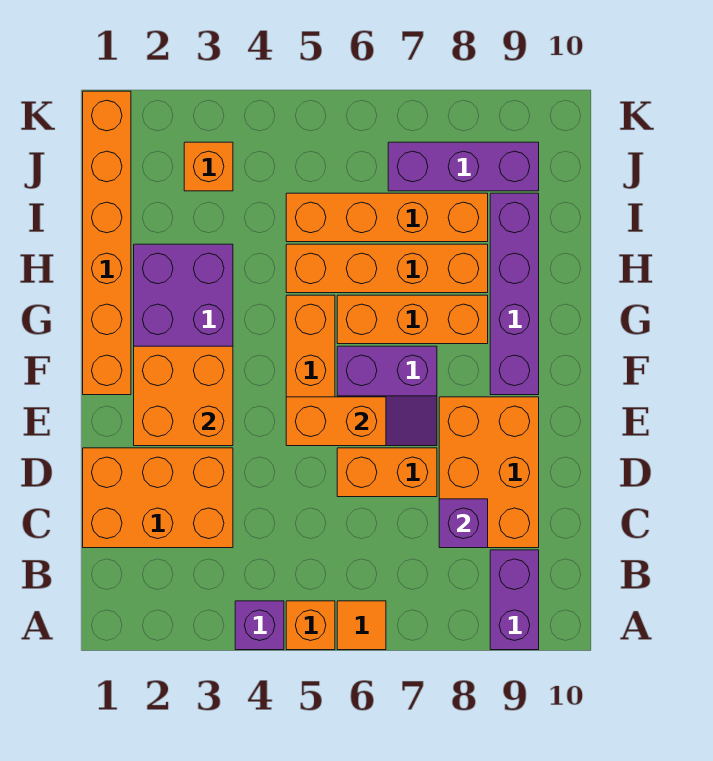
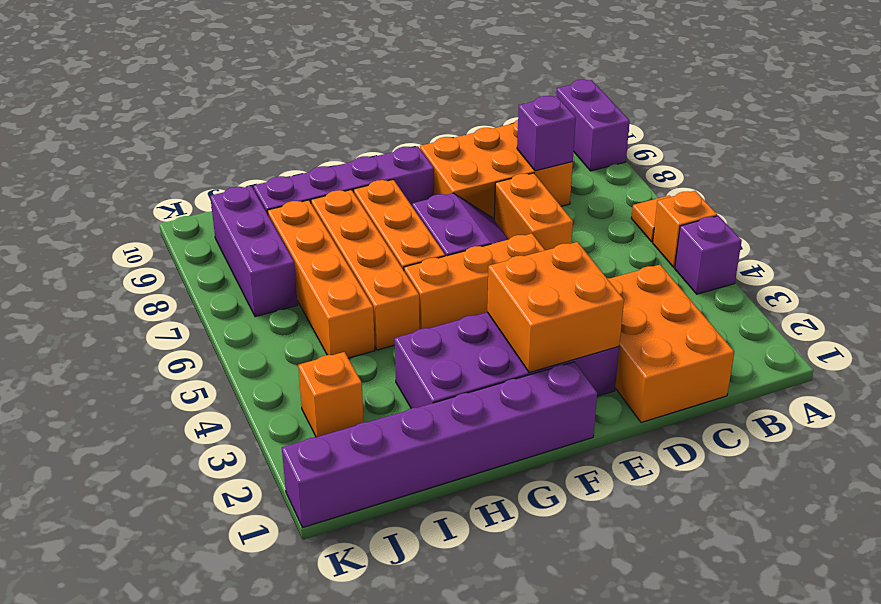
purple brick A9:B9 level 1 -> purple brick A9:A10 level 1
orange brick E5:E6 level 2 -> none
orange brick F1:K1 level 1 -> purple brick F1:K1 level 1

